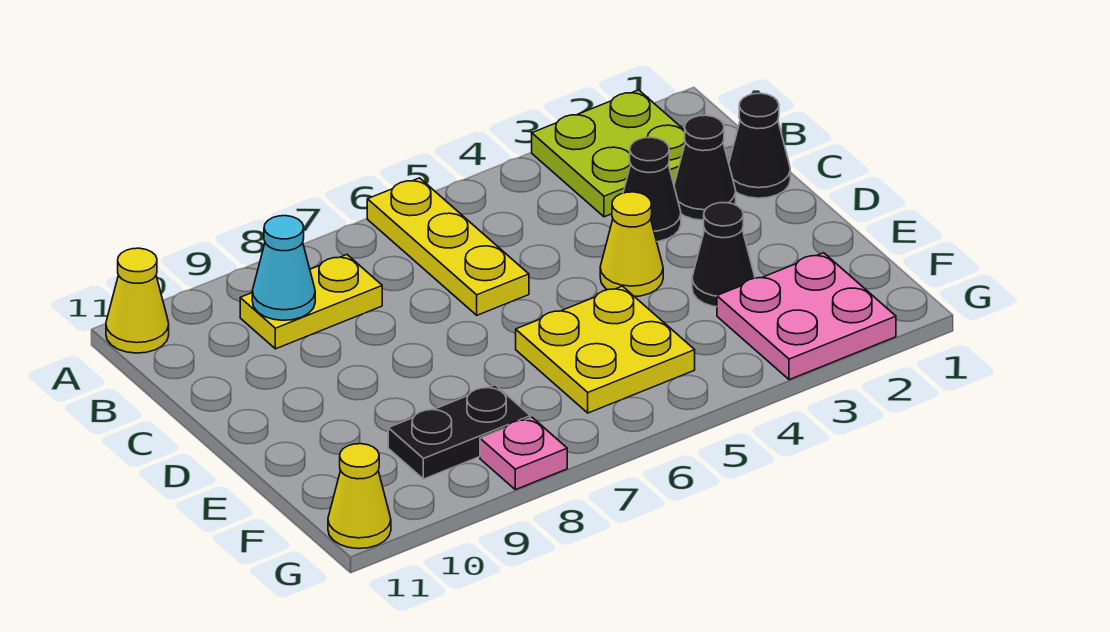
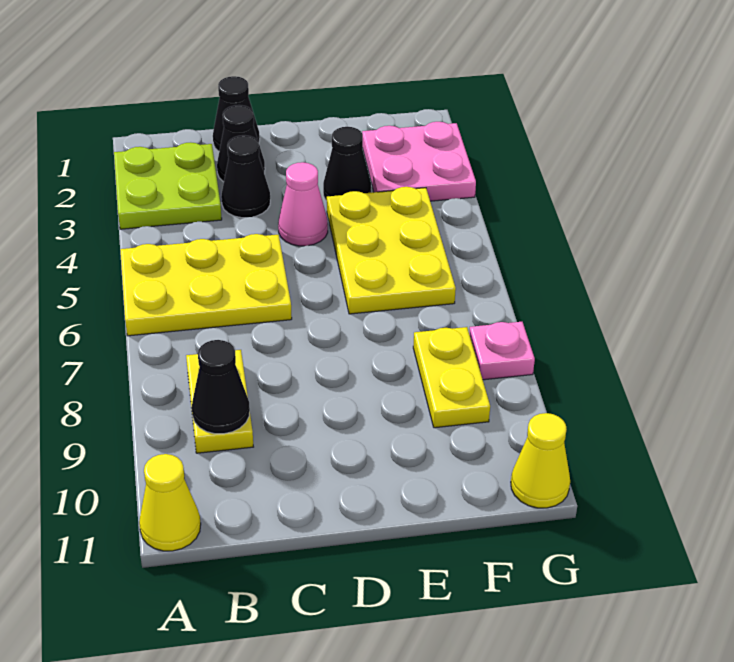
yellow plate A6:C6 level 1 -> yellow plate A5:C6 level 1
cyan cone B9 level 2 -> black cone B9 level 2
yellow cone D4 level 1 -> pink cone D4 level 1
yellow plate E5:F6 level 1 -> yellow plate E4:F6 level 1
black plate F8:F9 level 1 -> yellow plate F8:F9 level 1

